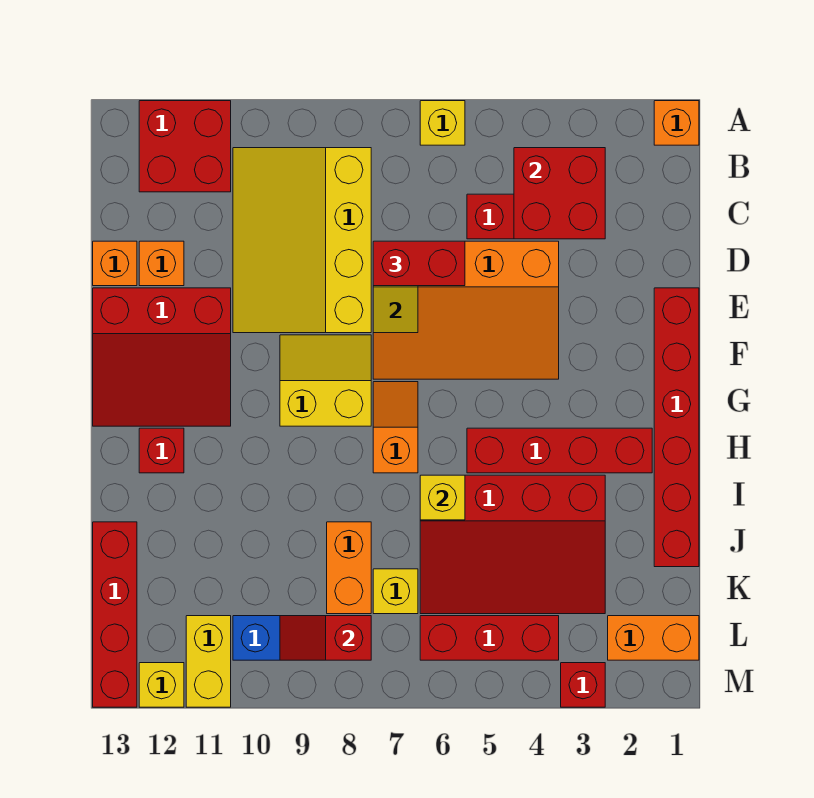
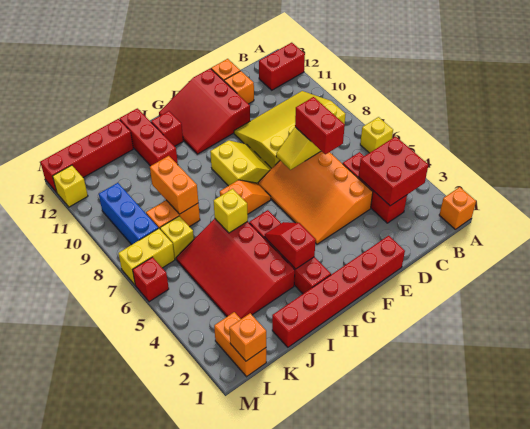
red brick A11:B12 level 1 -> red brick A12:B12 level 1
none -> orange brick J8:J9 level 2
none -> orange brick L1 level 2
red brick L4:L6 level 1 -> red brick I11:I13 level 1
red slope L8:L9 level 2 top 8 -> red slope H3:H4 level 2 top 3
yellow brick L11:M11 level 1 -> yellow brick L7:M7 level 1
red brick M3 level 1 -> red brick M6 level 1

